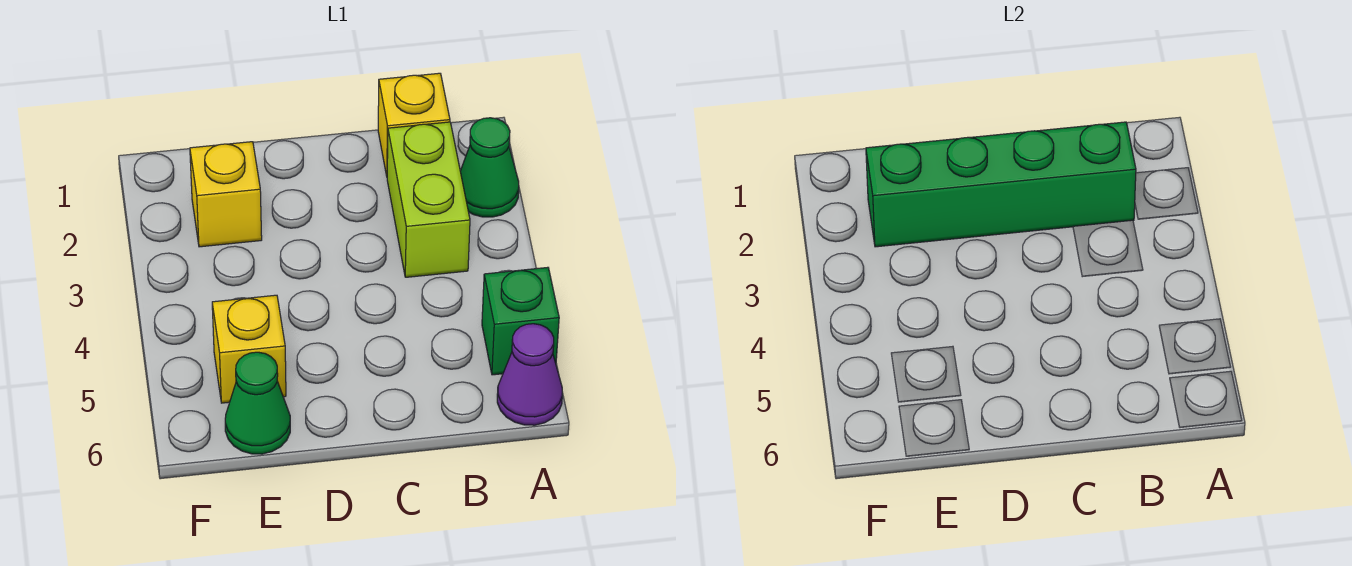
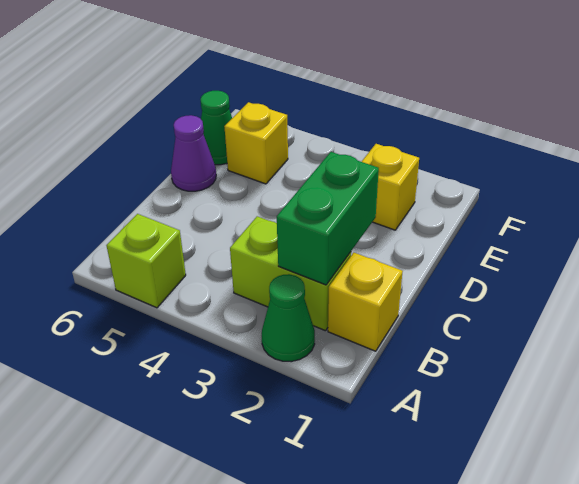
green brick A5 level 1 -> lime brick A5 level 1
purple cone A6 level 1 -> purple cone D6 level 1
green brick B2:E2 level 2 -> green brick B2:C2 level 2

